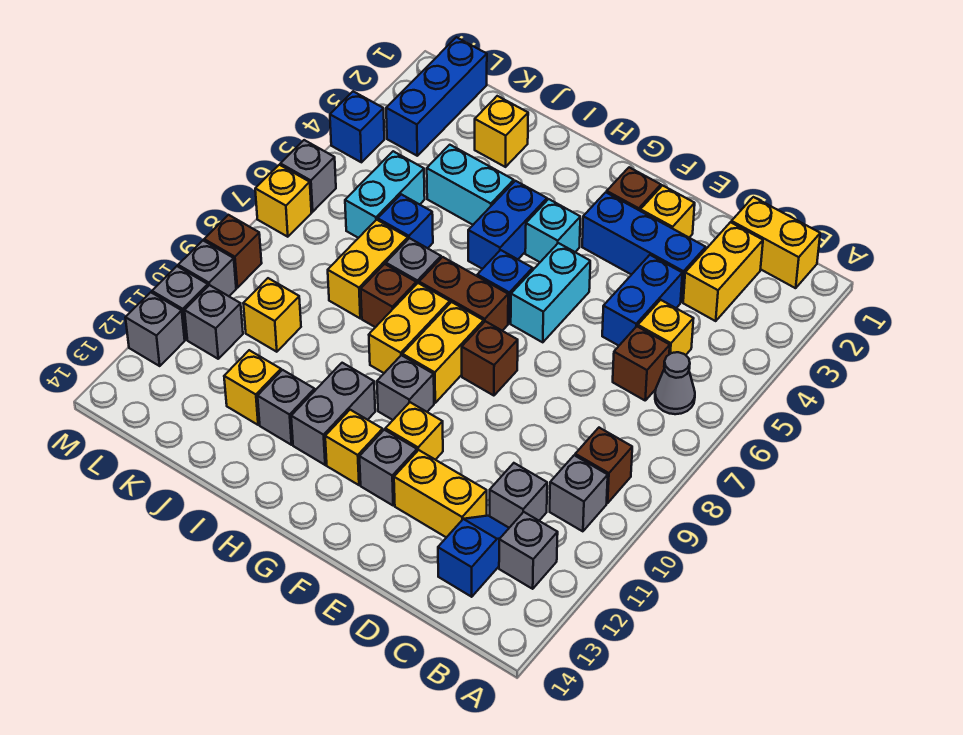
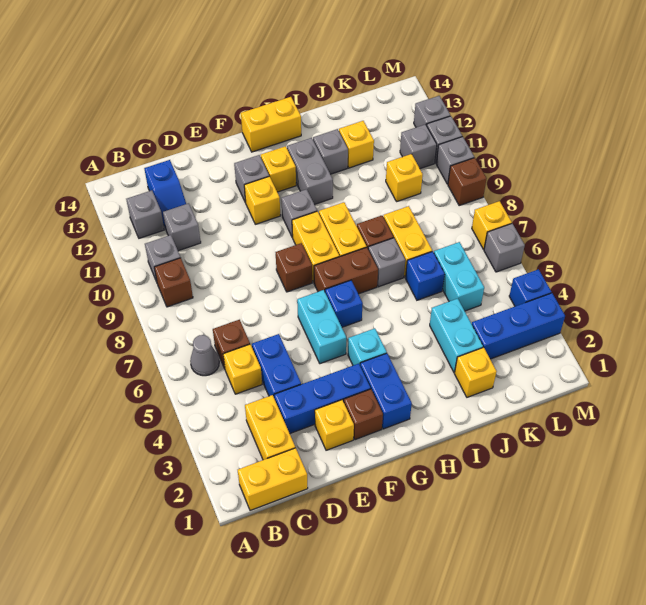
yellow brick D12:E12 level 1 -> yellow brick G14:H14 level 1
blue brick H4:H5 level 1 -> blue brick G2:G3 level 1
cyan brick I4:J4 level 1 -> cyan brick J3:J4 level 1
blue brick L1:L3 level 1 -> blue brick K3:M3 level 1

